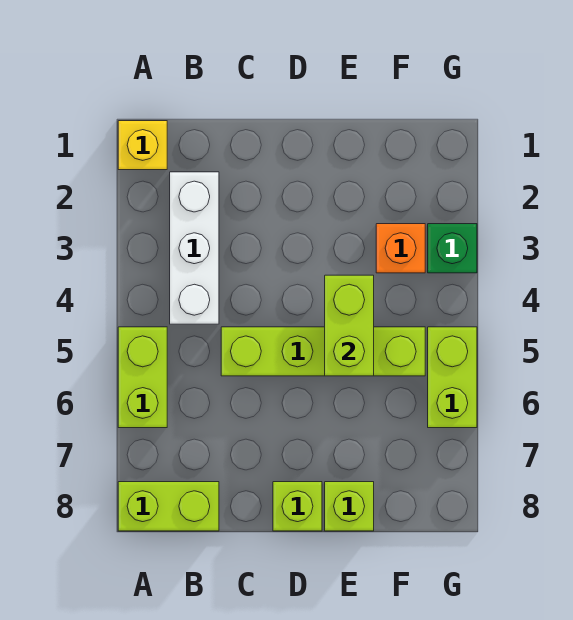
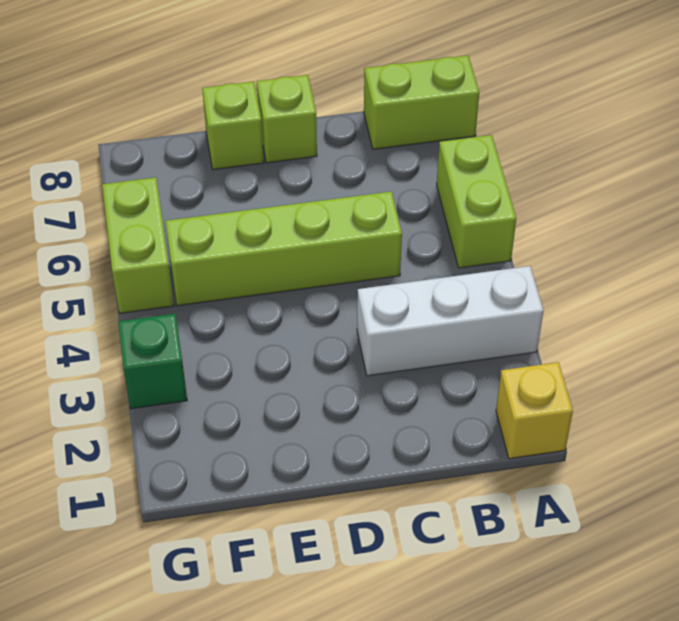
white brick B2:B4 level 1 -> white brick A3:C3 level 1
lime brick E4:E5 level 2 -> none
orange brick F3 level 1 -> none

